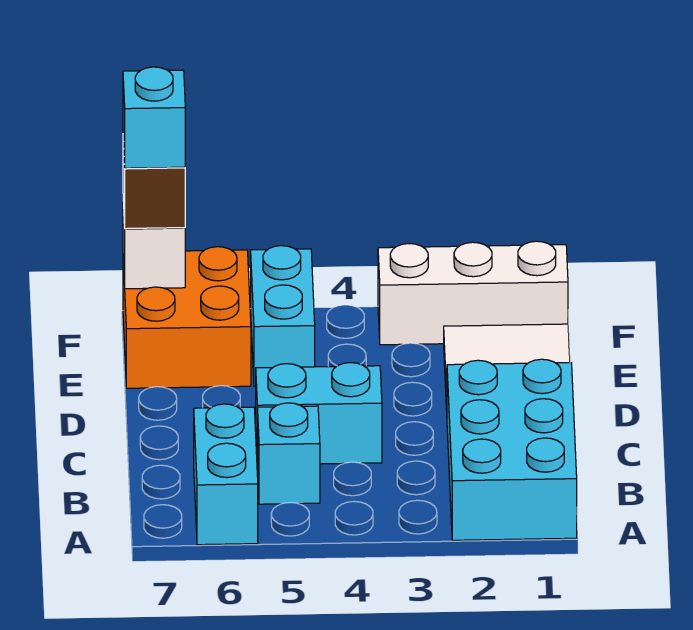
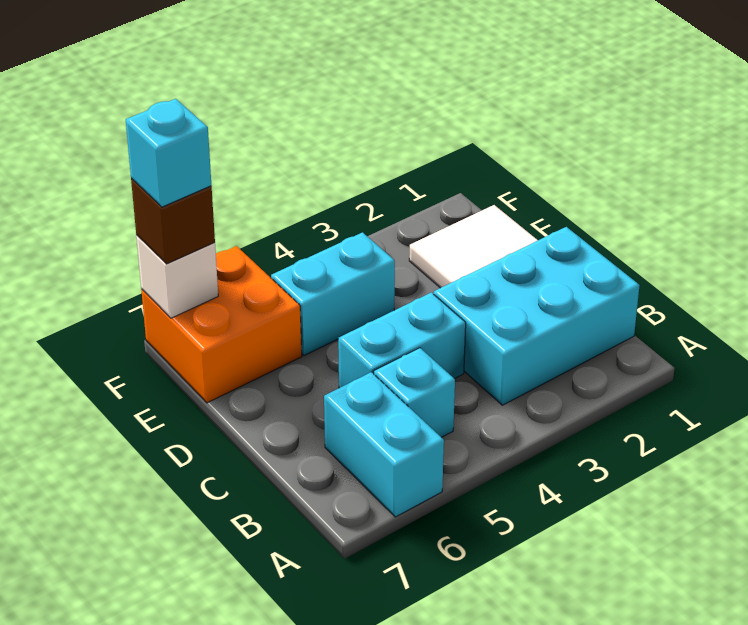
cyan brick A1:C2 level 1 -> cyan brick B1:C3 level 1
cyan brick E5:F5 level 1 -> cyan brick E4:E5 level 1
white brick F1:F3 level 1 -> none

